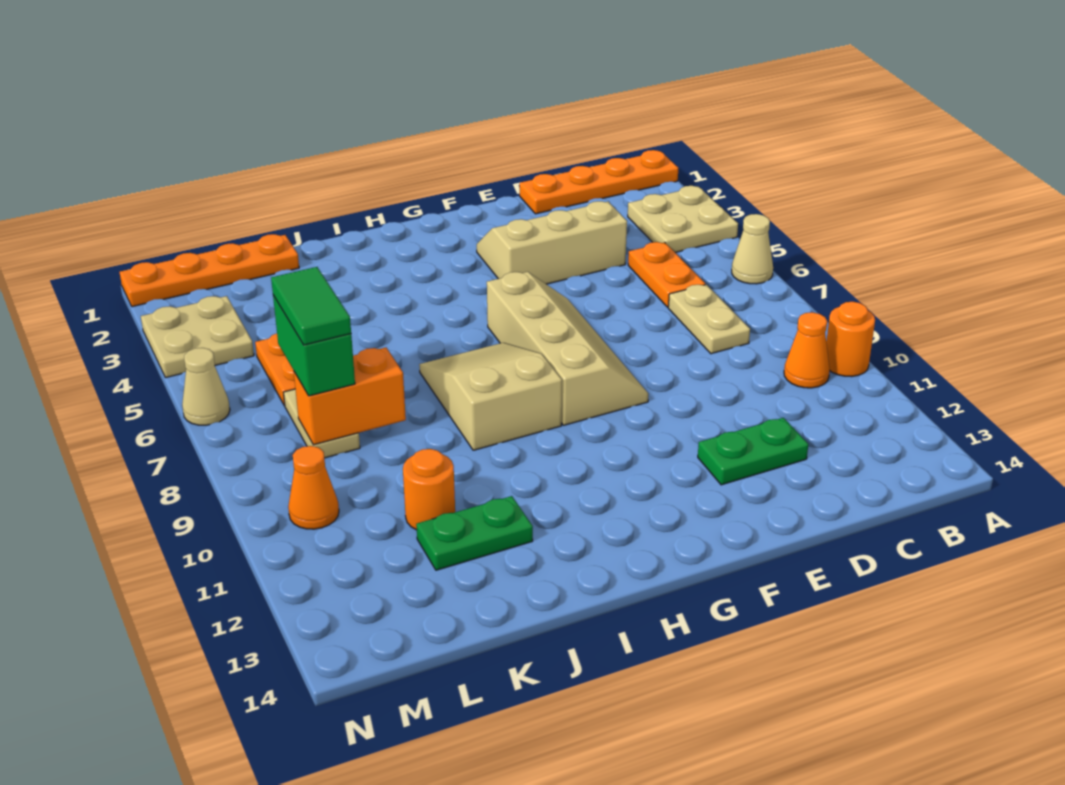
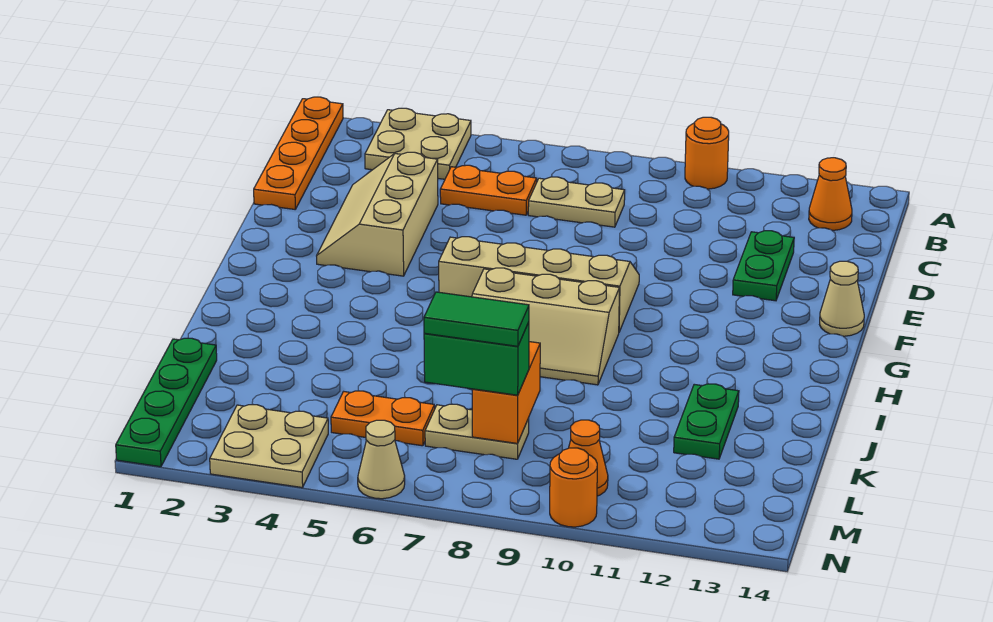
tan cone A6 level 1 -> tan cone F14 level 1
orange cone B10 level 1 -> orange cone B13 level 1
tan slope H7:I9 level 1 top 9 -> tan slope H7:I9 level 1 top H
orange plate K1:N1 level 1 -> green plate K1:N1 level 1
orange round brick K11 level 1 -> orange round brick N10 level 1

